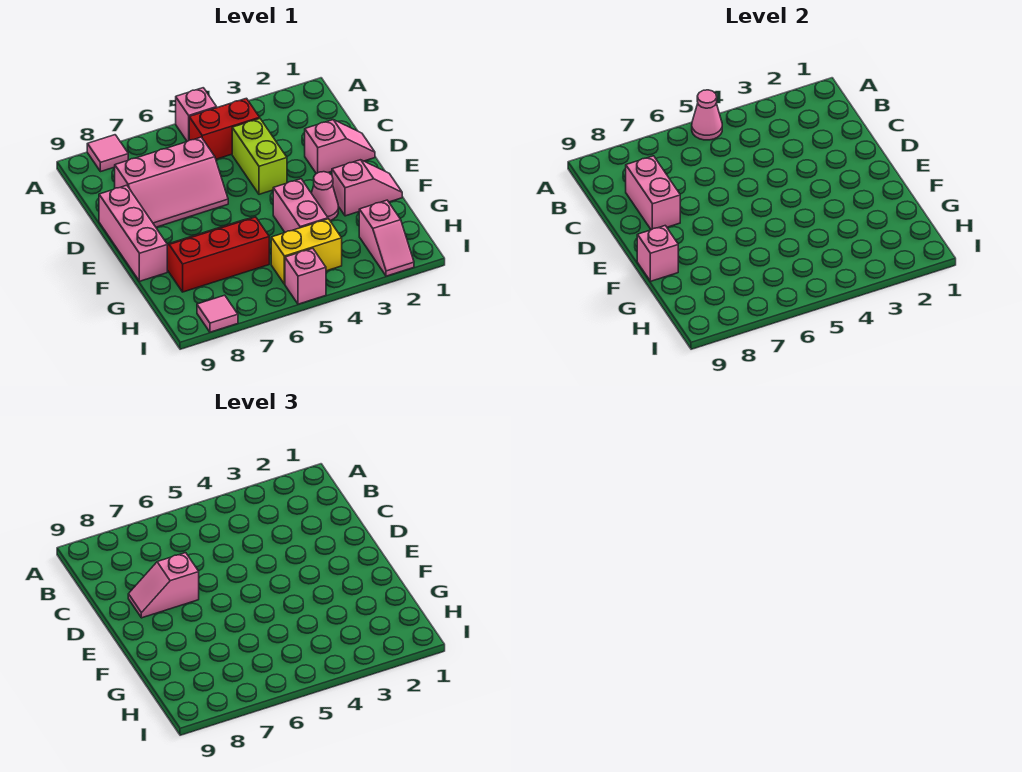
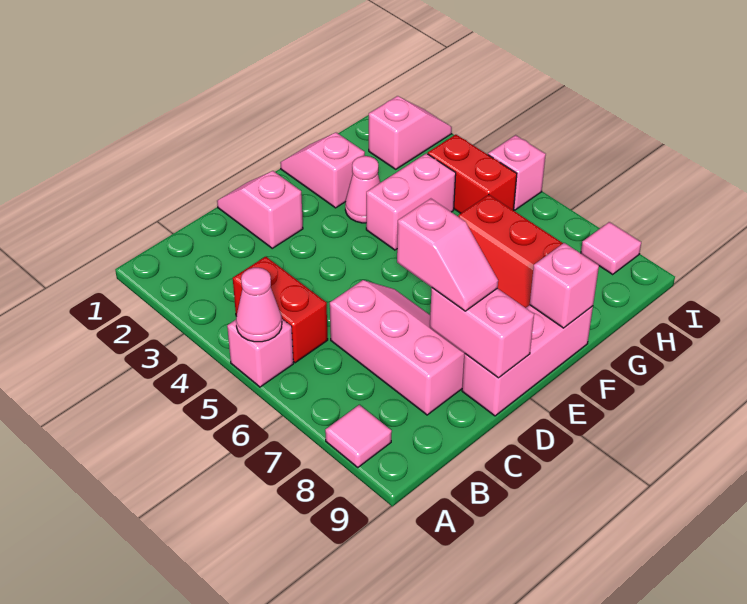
lime brick C4:D4 level 1 -> none
pink brick C8:D8 level 2 -> pink brick D8:D9 level 2
yellow brick H4:H5 level 1 -> red brick H4:H5 level 1

